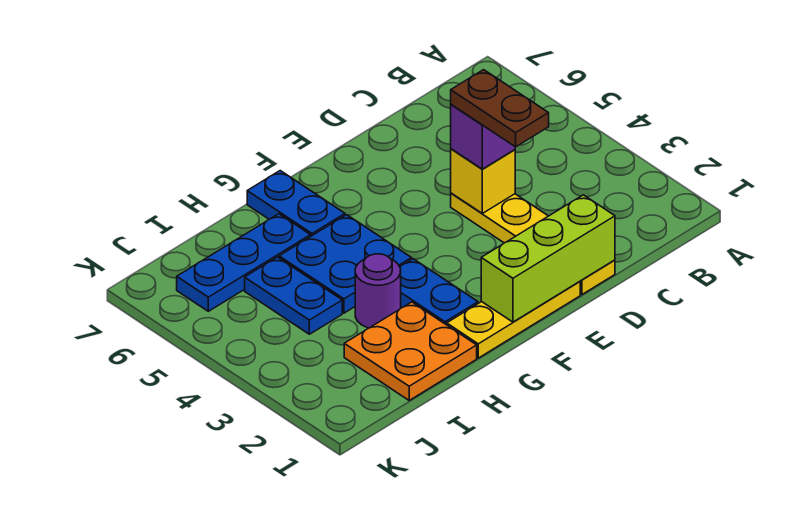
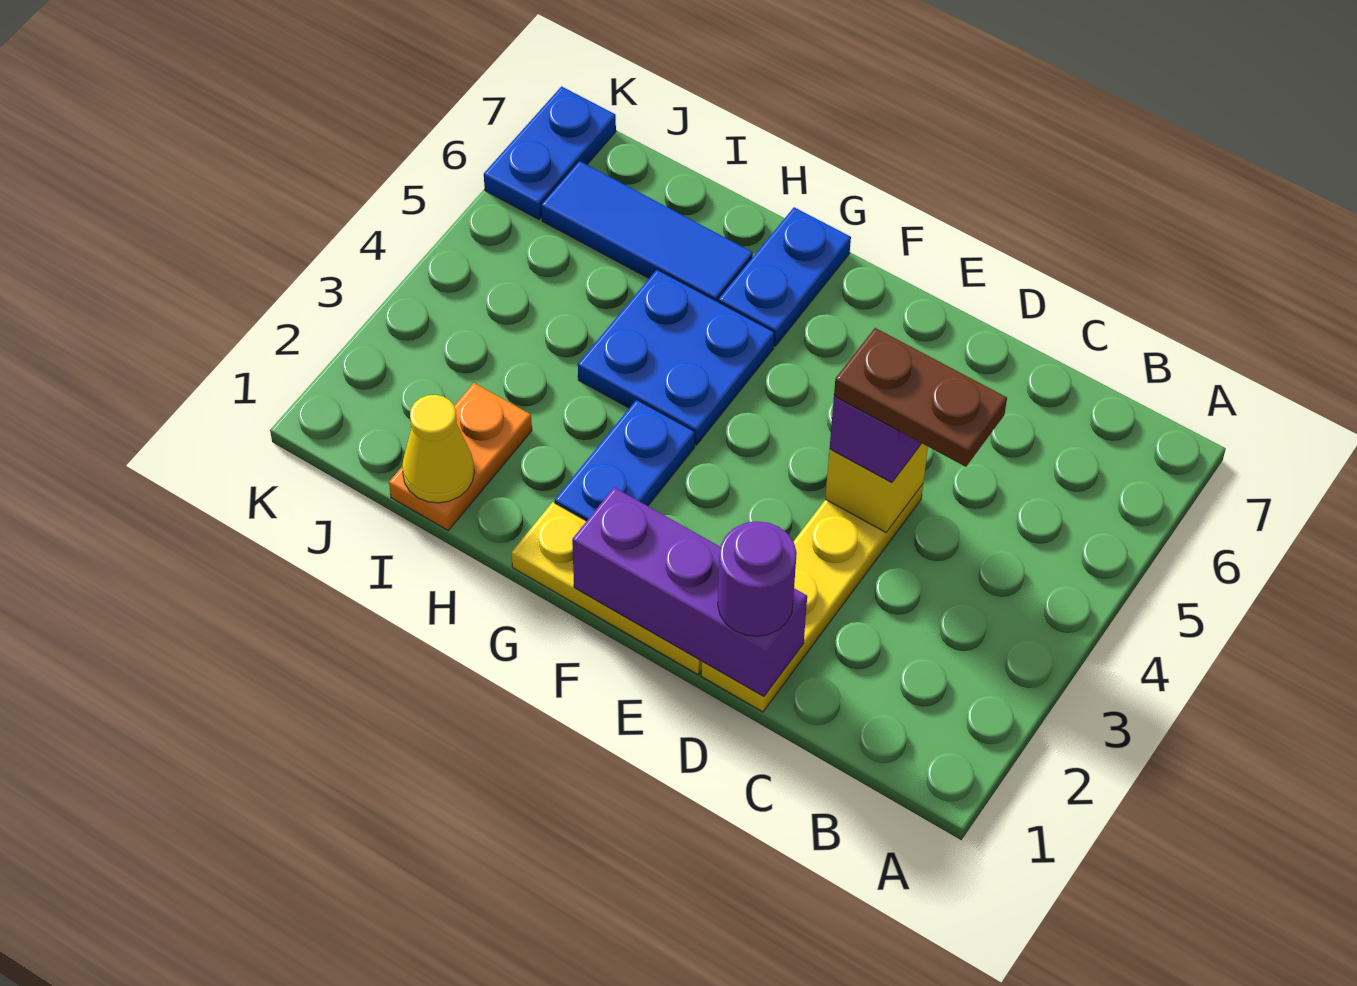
lime brick D1:F1 level 2 -> purple brick D1:F1 level 2
brown plate D3:D4 level 4 -> brown plate C4:D4 level 4
orange plate H1:I2 level 1 -> orange plate I1:I2 level 1
purple round brick H3 level 1 -> purple round brick D1 level 3
blue plate H6:J6 level 1 -> blue tile H6:J6 level 1
none -> yellow cone I1 level 2
blue plate I4:I5 level 1 -> blue plate K6:K7 level 1

